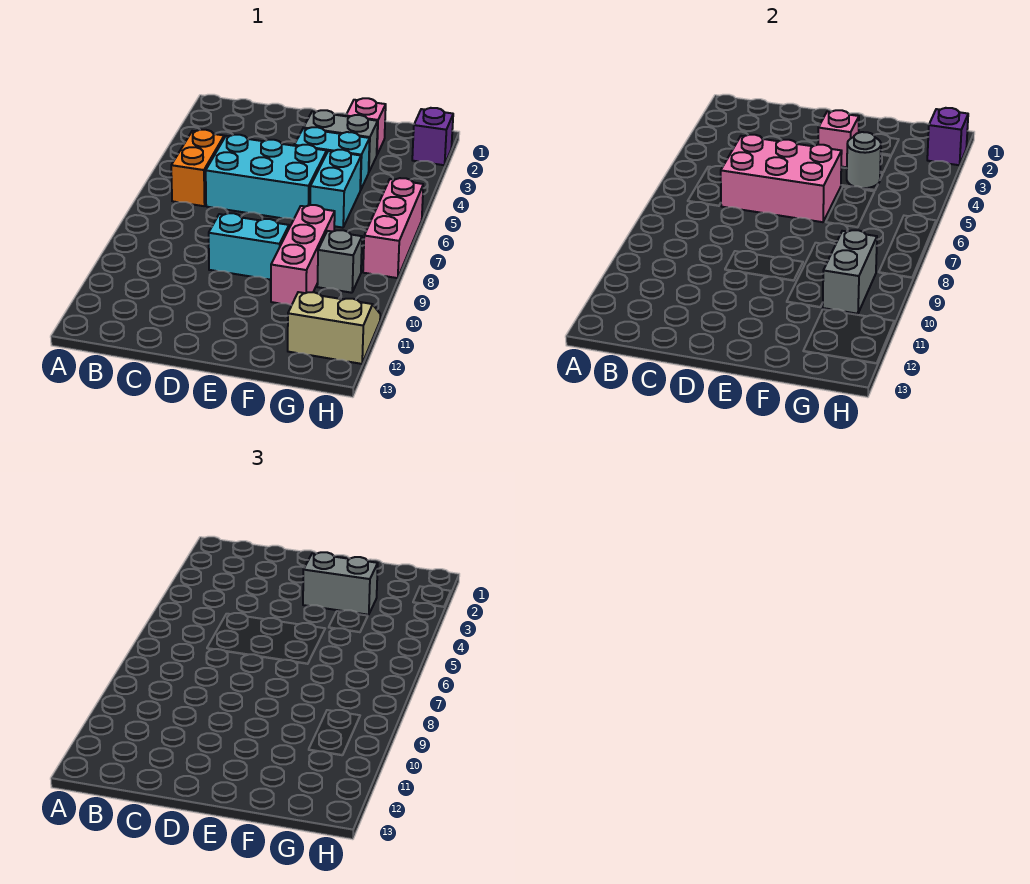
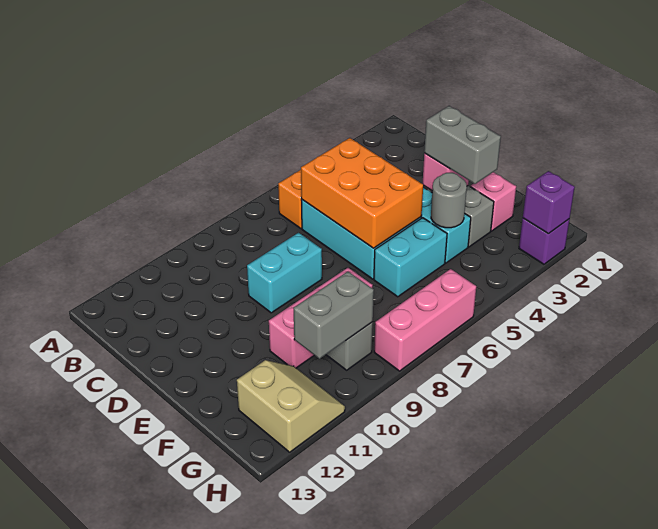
pink brick C5:E6 level 2 -> orange brick C5:E6 level 2
cyan brick D9:E9 level 1 -> cyan brick D8:D9 level 1

